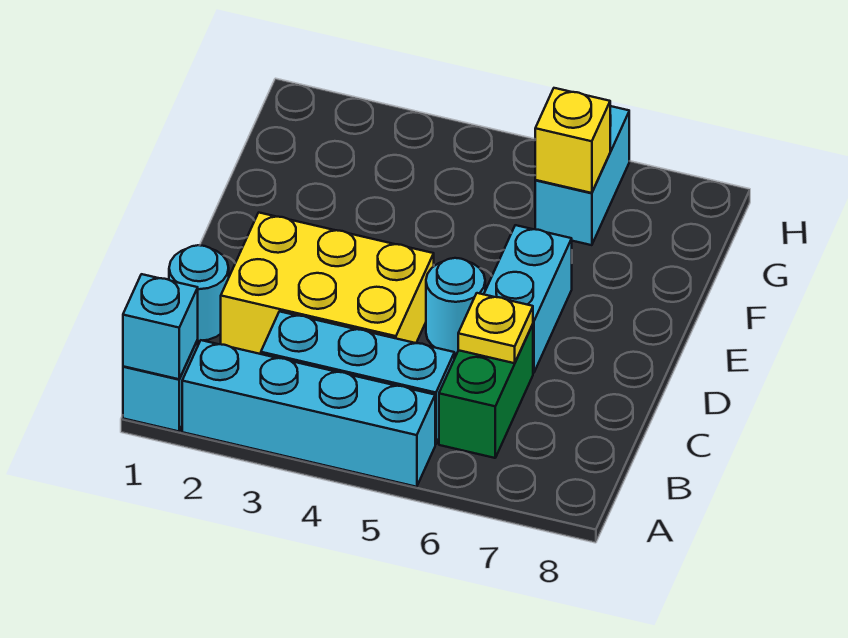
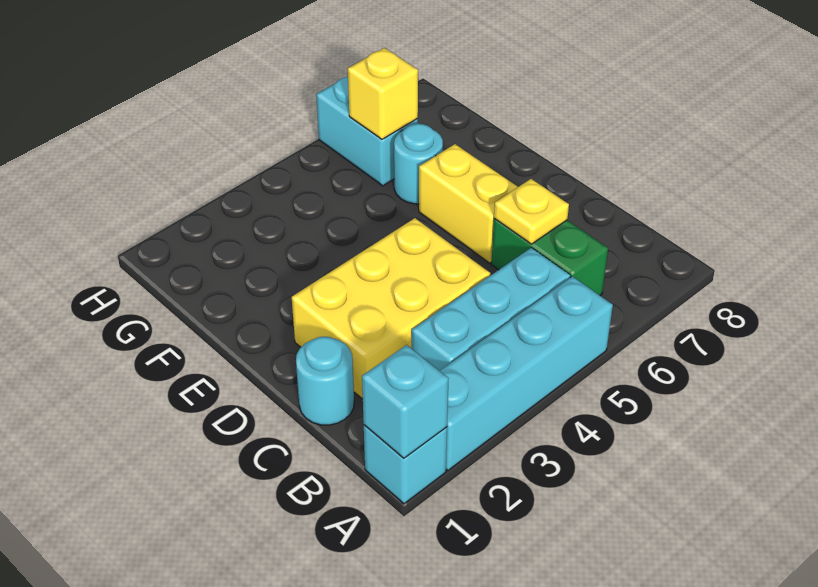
cyan round brick D5 level 1 -> cyan round brick F6 level 1
cyan brick D6:E6 level 1 -> yellow brick D6:E6 level 1

